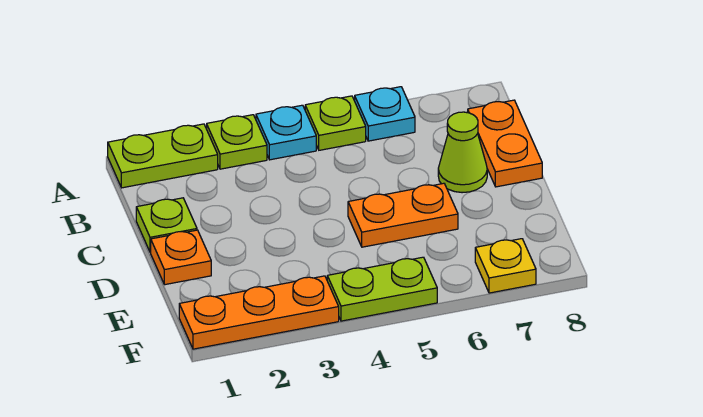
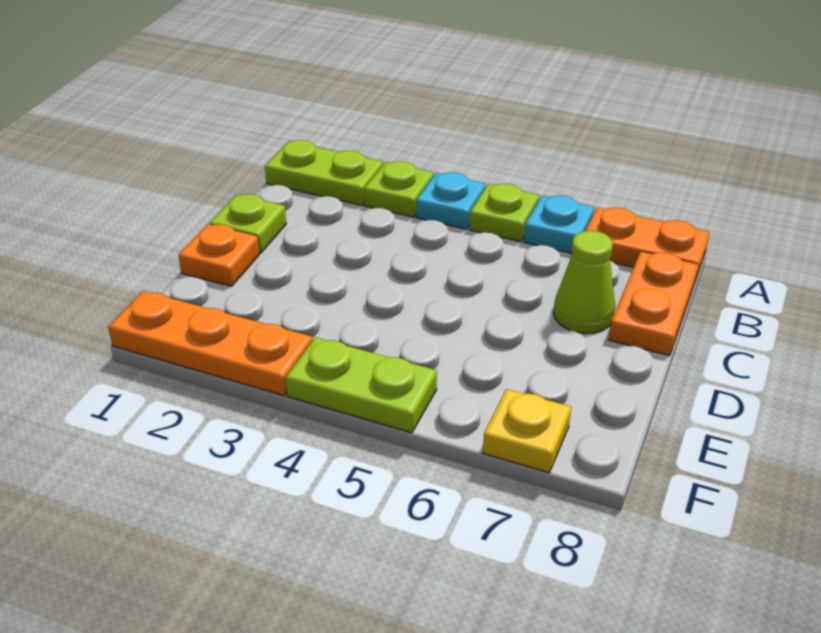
orange plate D5:D6 level 1 -> orange plate A7:A8 level 1

